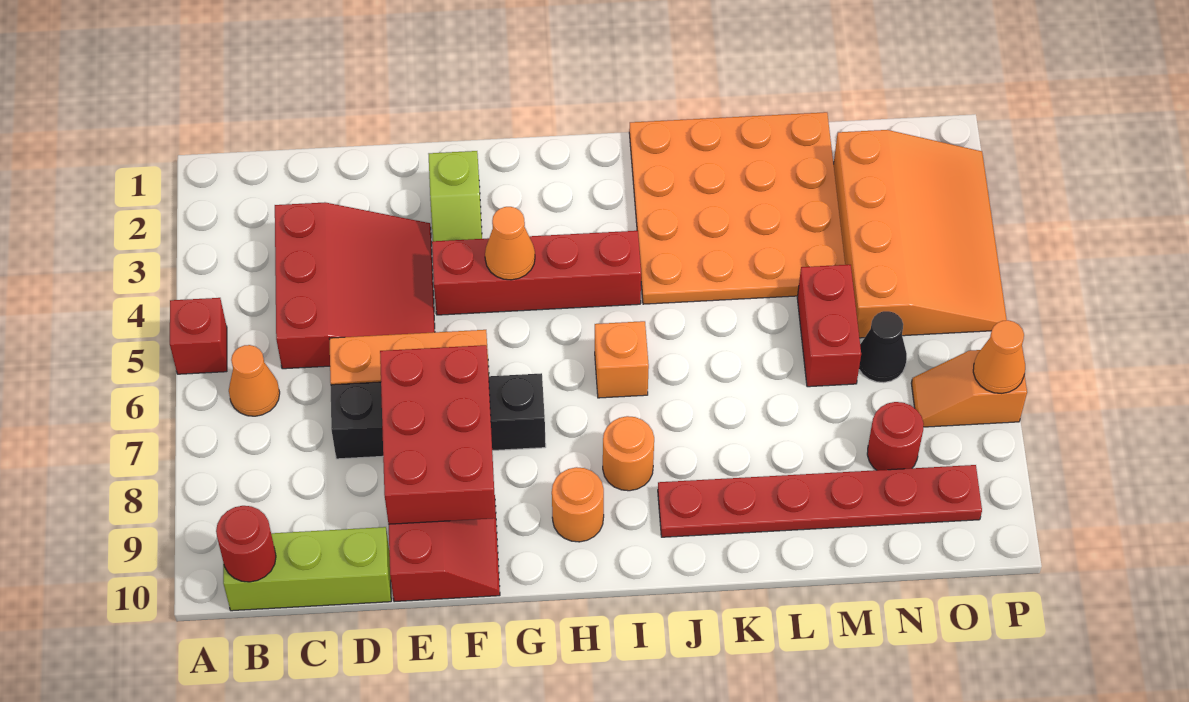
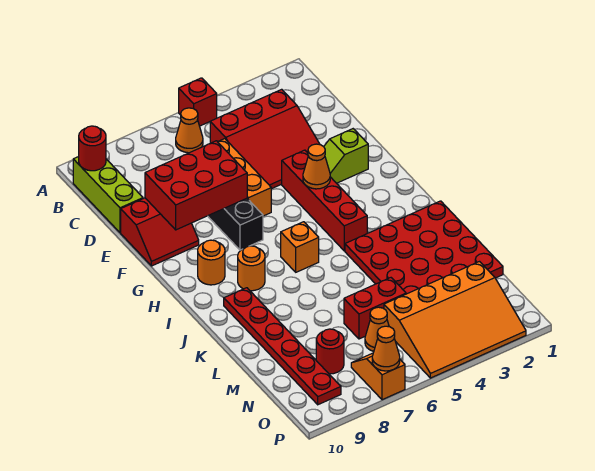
orange plate J1:M4 level 1 -> red plate J1:M4 level 1
black cone N6 level 1 -> orange cone N6 level 1

